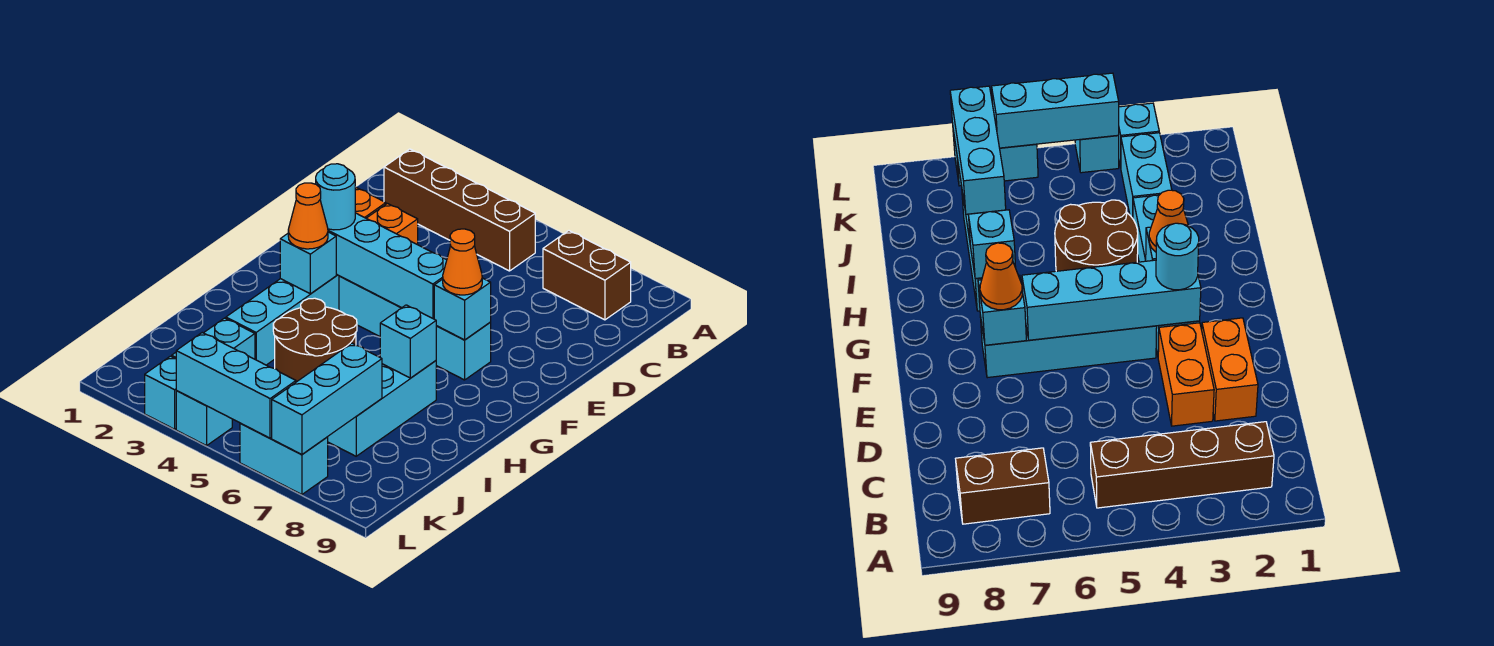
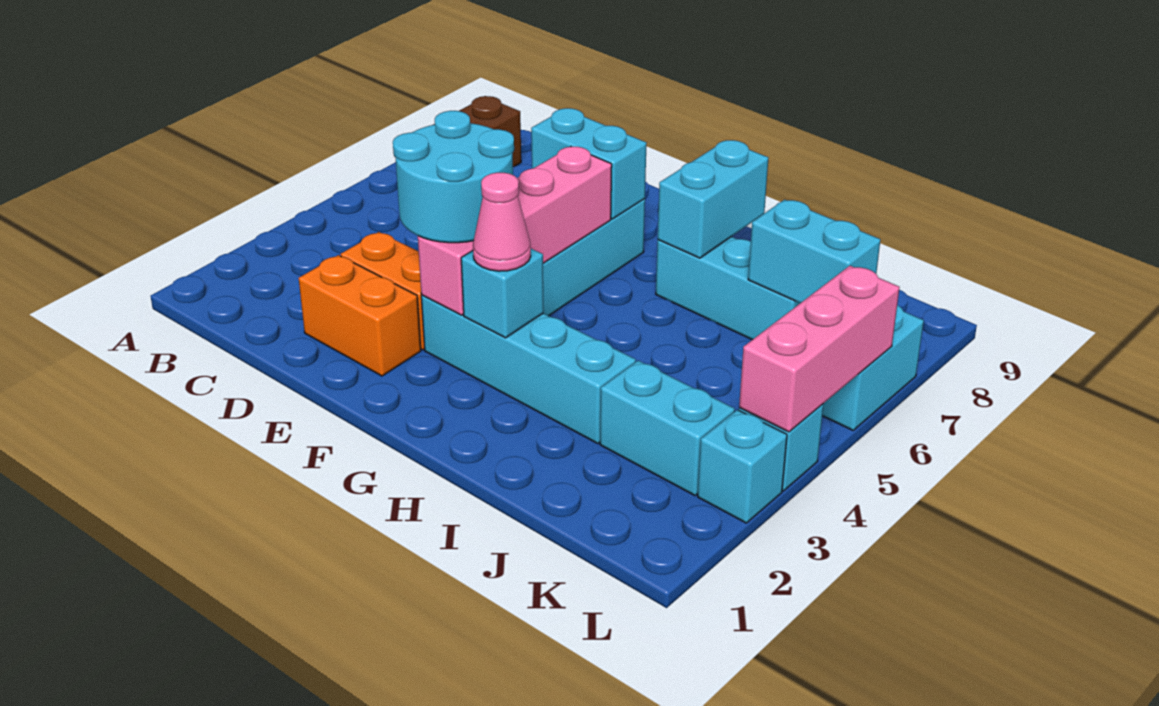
brown brick B2:B5 level 1 -> none
cyan brick F3:F6 level 2 -> pink brick F3:F6 level 2
cyan round brick F3 level 3 -> cyan round brick E3:F4 level 3
cyan brick F7 level 2 -> cyan brick E7:F7 level 2
orange cone F7 level 3 -> none
orange cone G3 level 3 -> pink cone G3 level 3
brown round brick H4:I5 level 1 -> none
cyan brick H7 level 2 -> cyan brick H7:H8 level 2
cyan brick J7:L7 level 2 -> cyan brick J7:K7 level 2
cyan brick L4:L6 level 2 -> pink brick L4:L6 level 2

